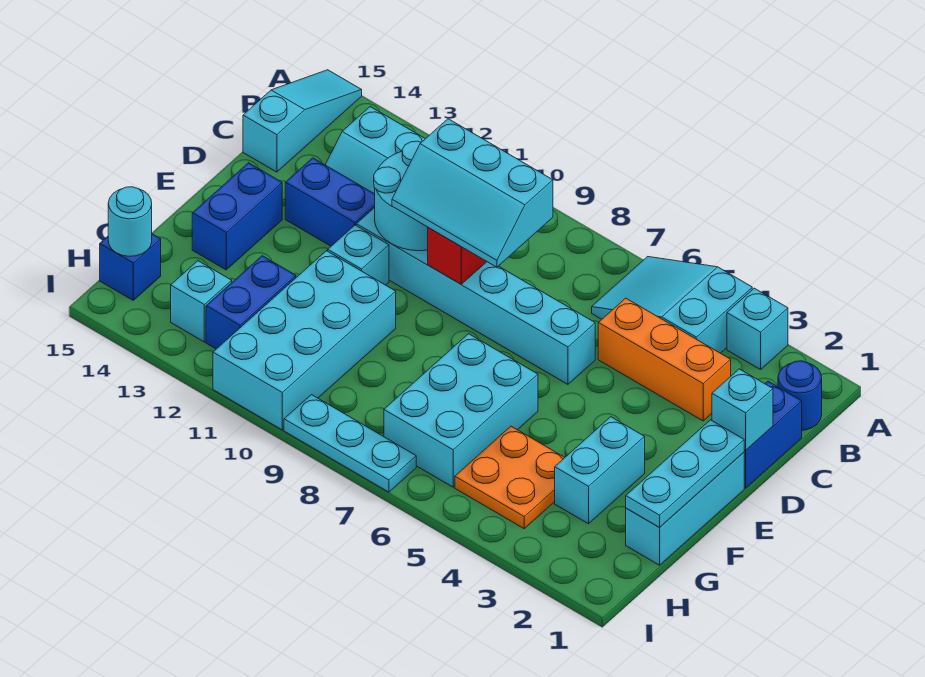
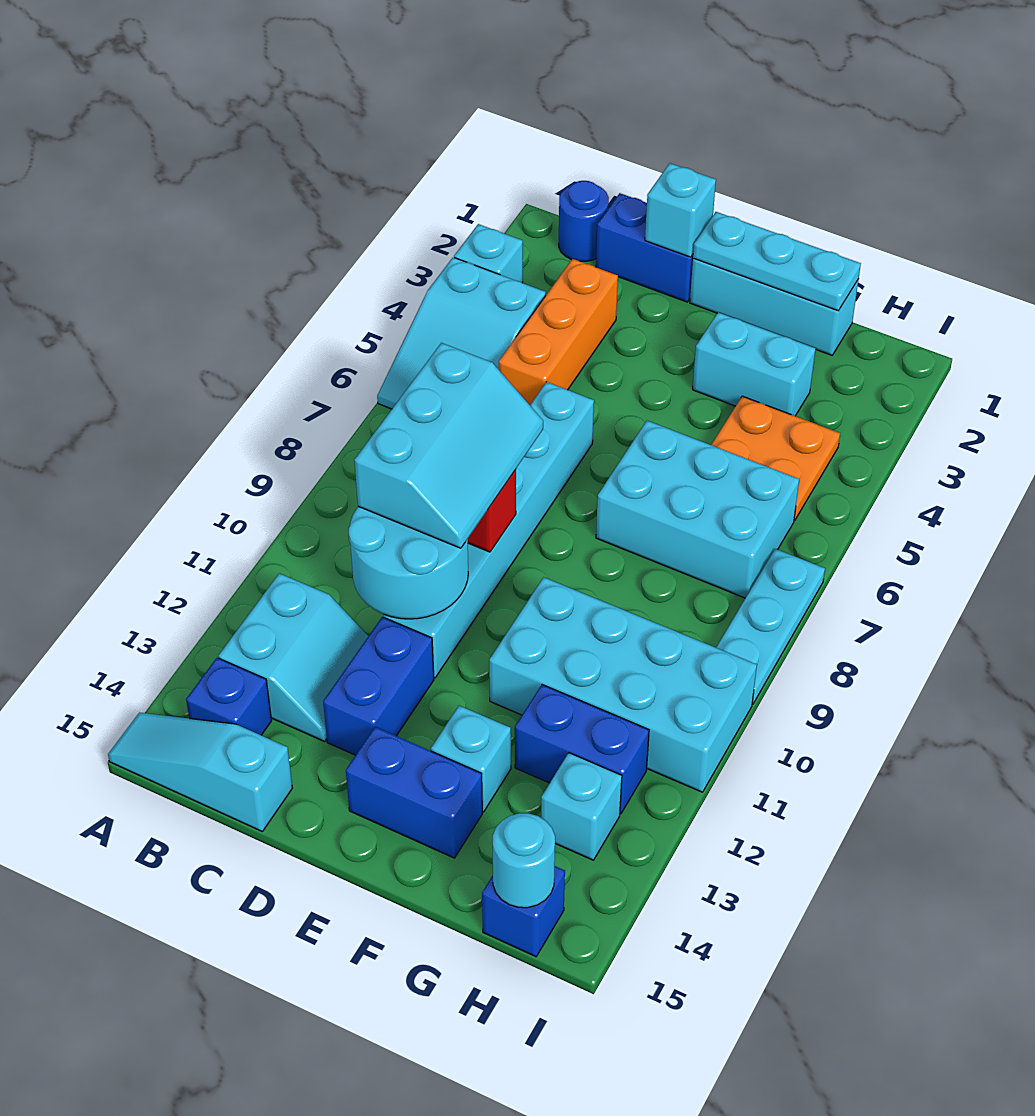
none -> blue brick B14 level 1
cyan brick E11 level 1 -> cyan brick F13 level 1

